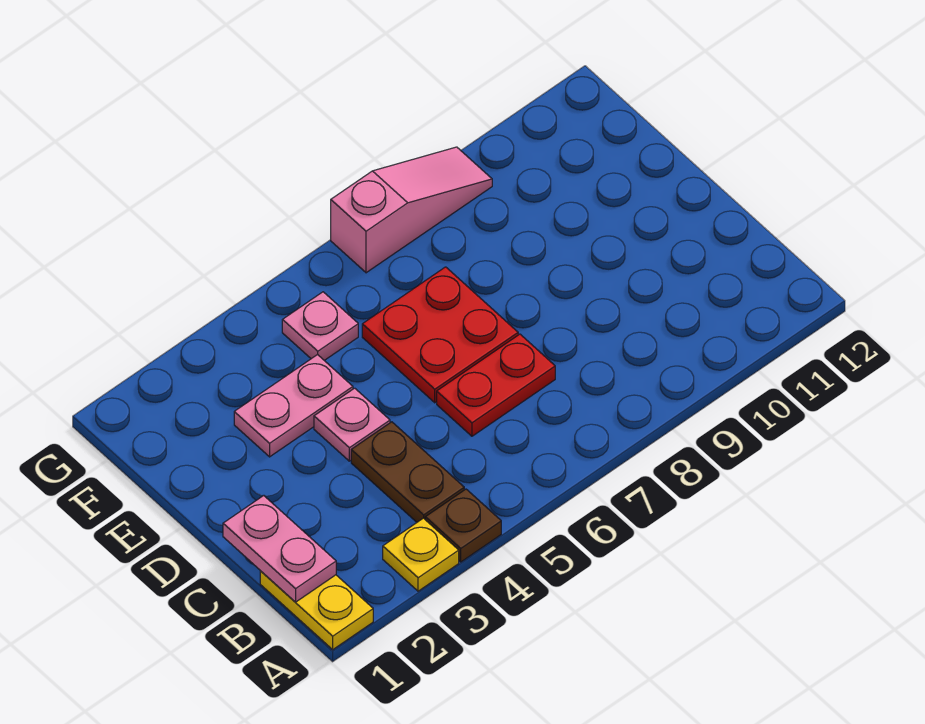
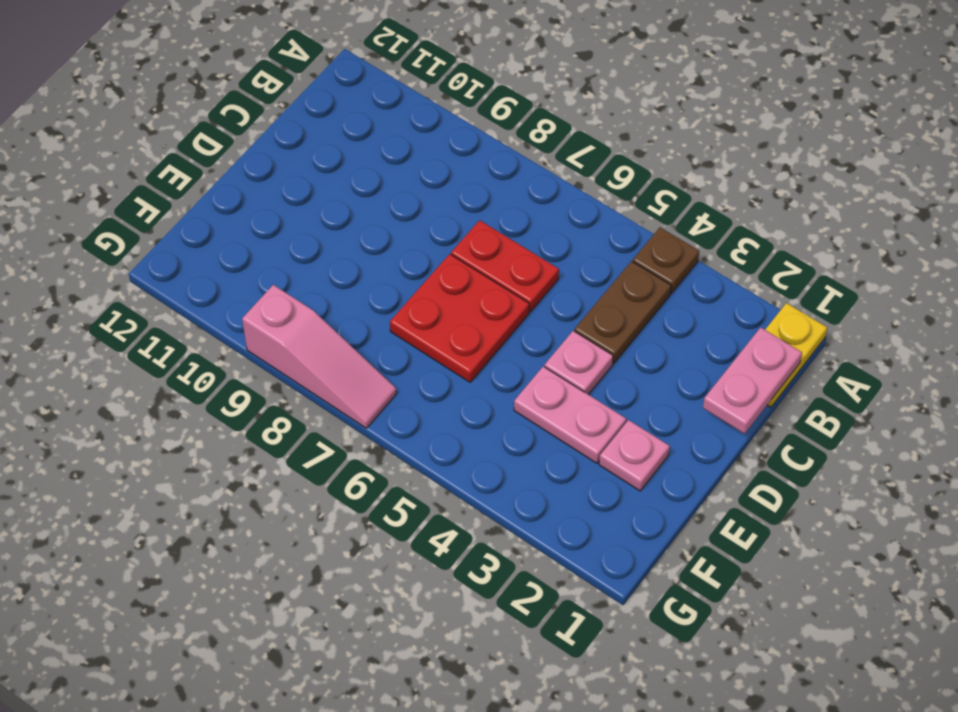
yellow plate A3 level 1 -> none
pink plate F5 level 1 -> pink plate E2 level 1
pink slope G7:G9 level 1 top 7 -> pink slope G7:G9 level 1 top 9

